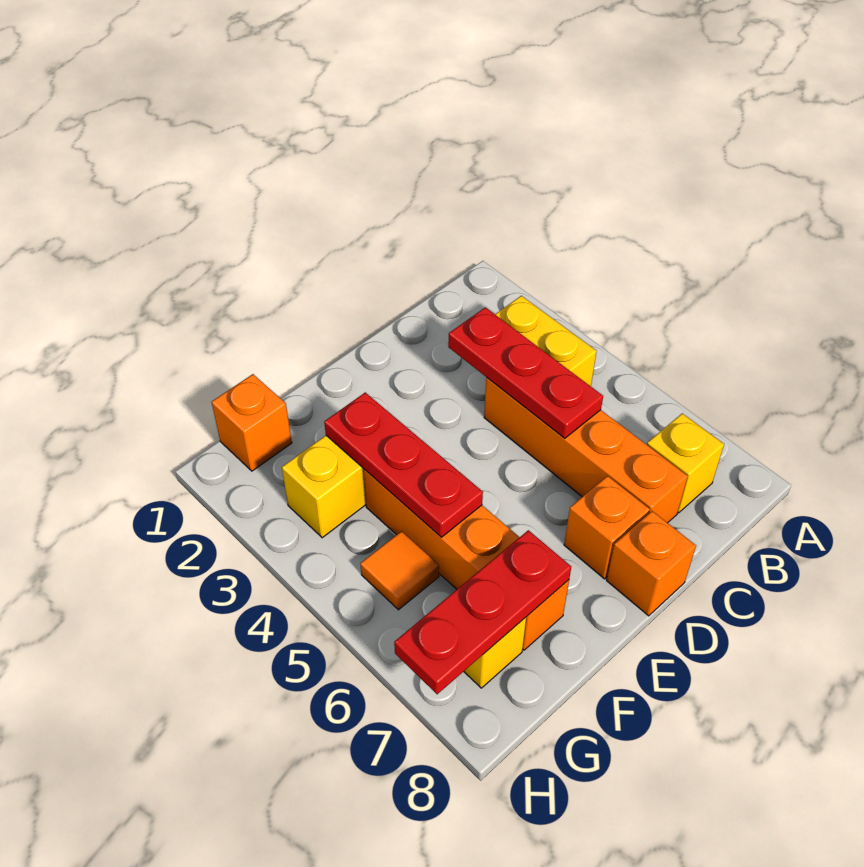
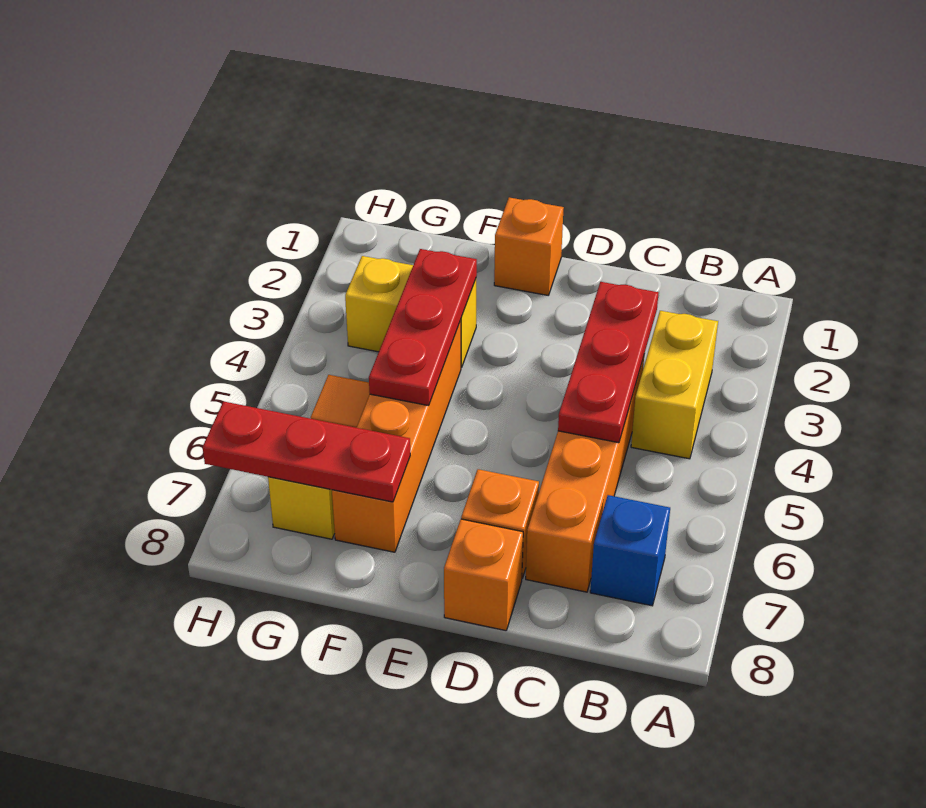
yellow brick B7 level 1 -> blue brick B7 level 1
orange brick G1 level 1 -> orange brick E1 level 1

